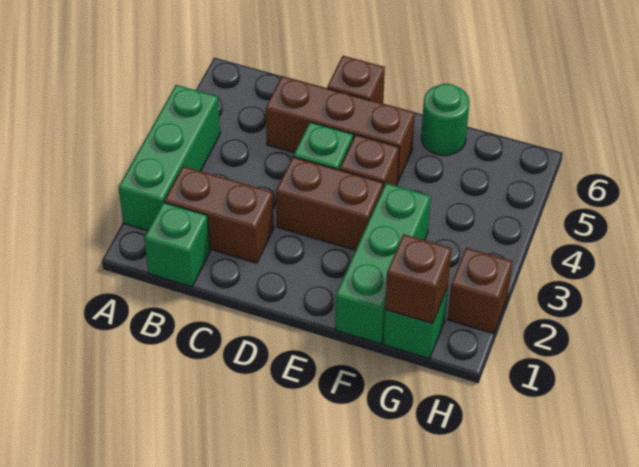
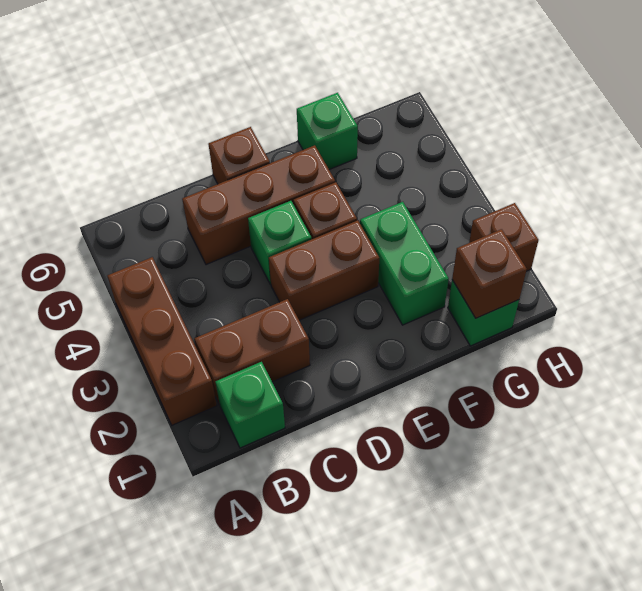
green brick A2:A4 level 1 -> brown brick A2:A4 level 1
green brick F1:F3 level 1 -> green brick F2:F3 level 1
green round brick F6 level 1 -> green brick F6 level 1

